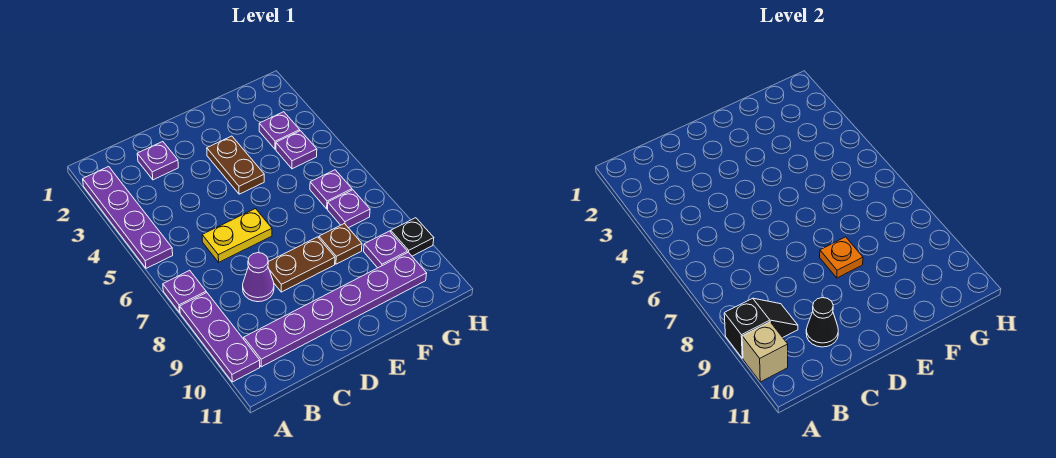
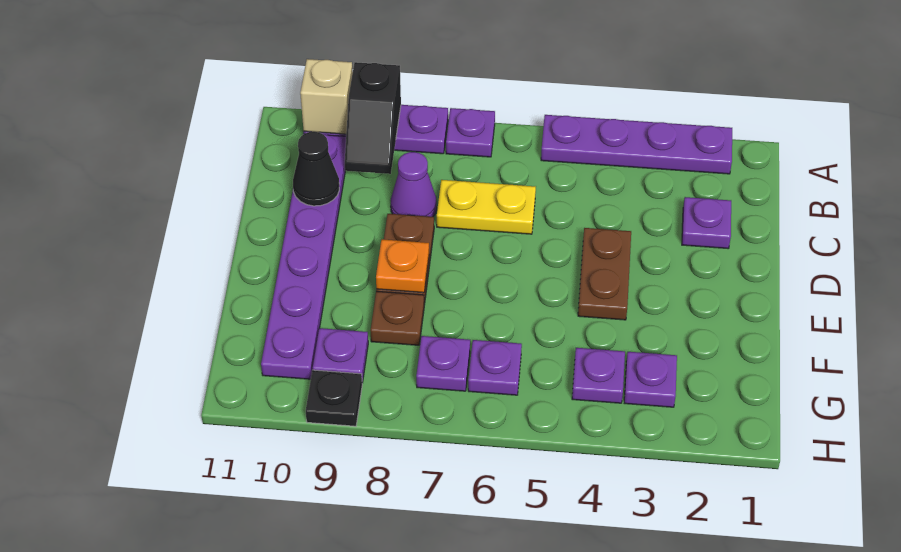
yellow plate C6:D6 level 1 -> yellow plate C6:C7 level 1
brown plate E3:E4 level 1 -> brown plate D4:E4 level 1

